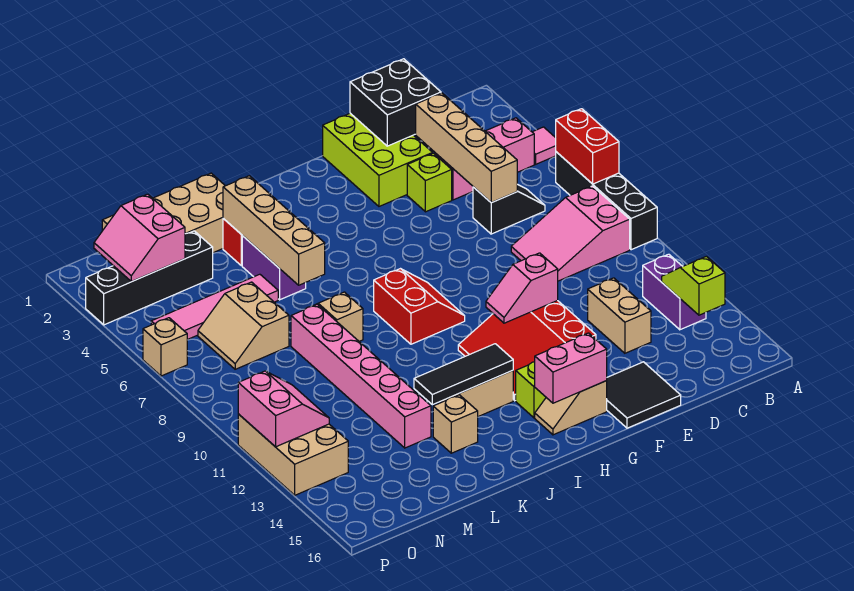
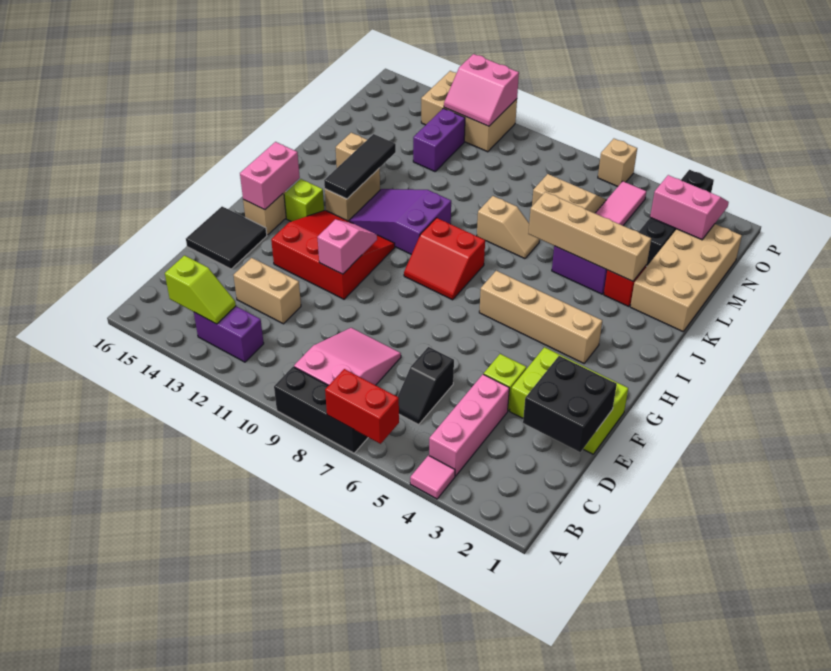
black brick A6:A9 level 1 -> black brick A7:A9 level 1
tan brick D3:D6 level 2 -> tan brick H3:H6 level 1
none -> purple slope I10:J12 level 1 top 10
pink brick L8:L13 level 1 -> none
none -> purple brick M12:N12 level 1

